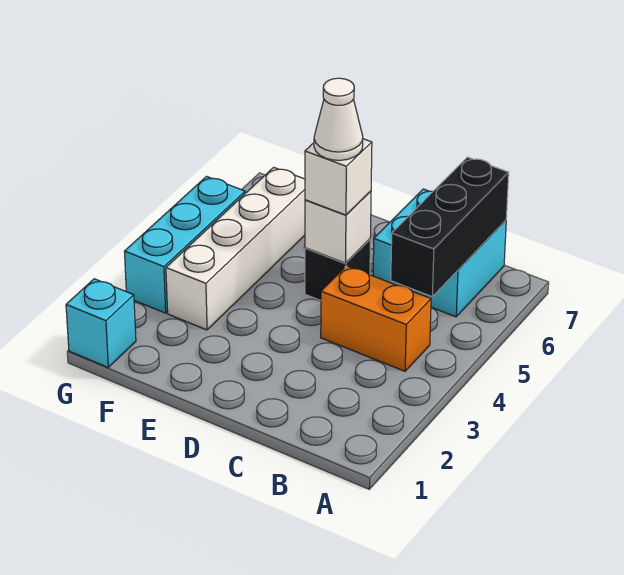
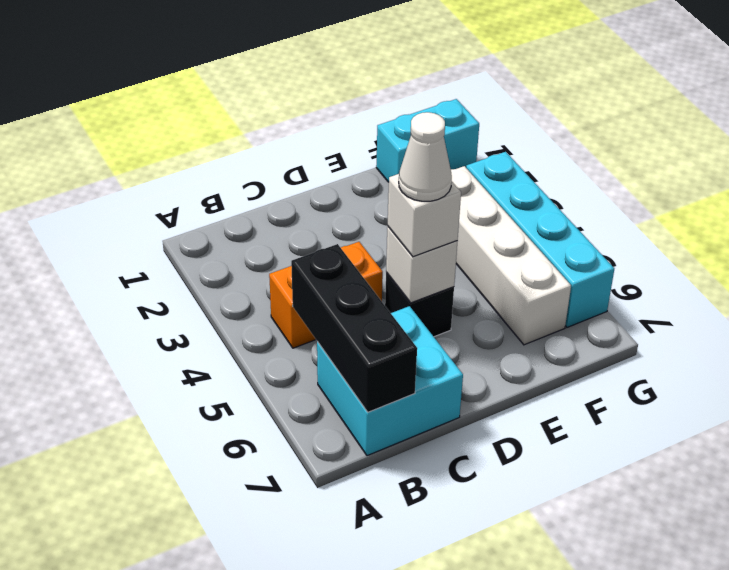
cyan brick G1 level 1 -> cyan brick F1:G1 level 1
cyan brick G3:G5 level 1 -> cyan brick G3:G6 level 1

